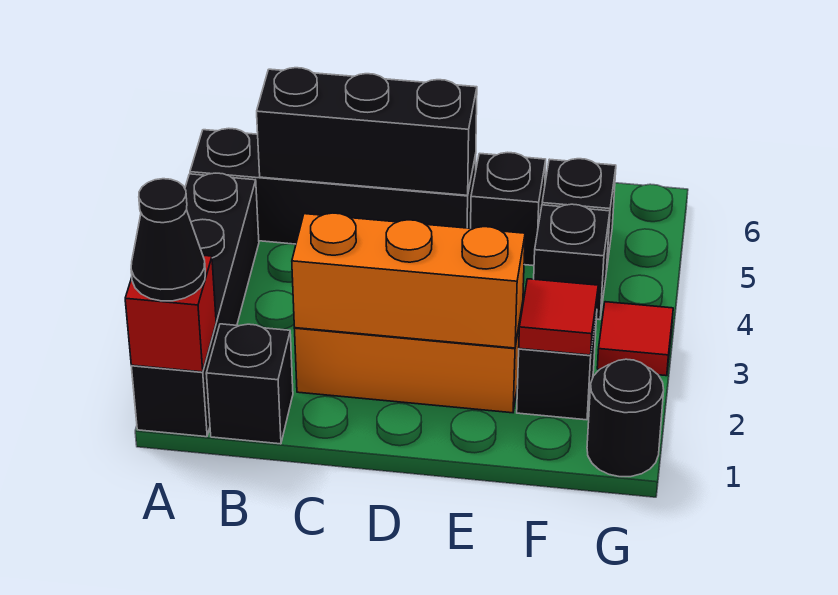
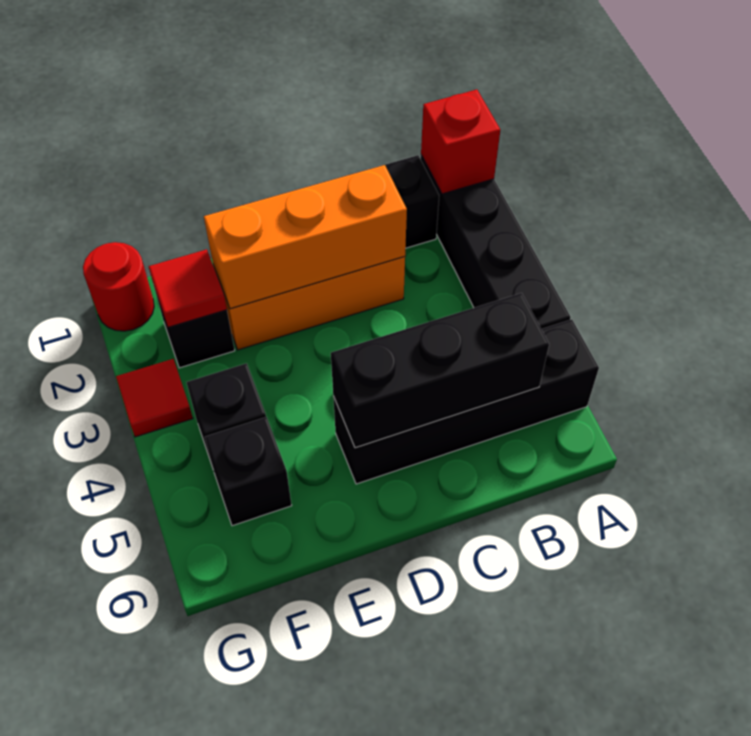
black cone A1 level 3 -> none
black brick E5 level 1 -> none
black round brick G1 level 1 -> red round brick G1 level 1

